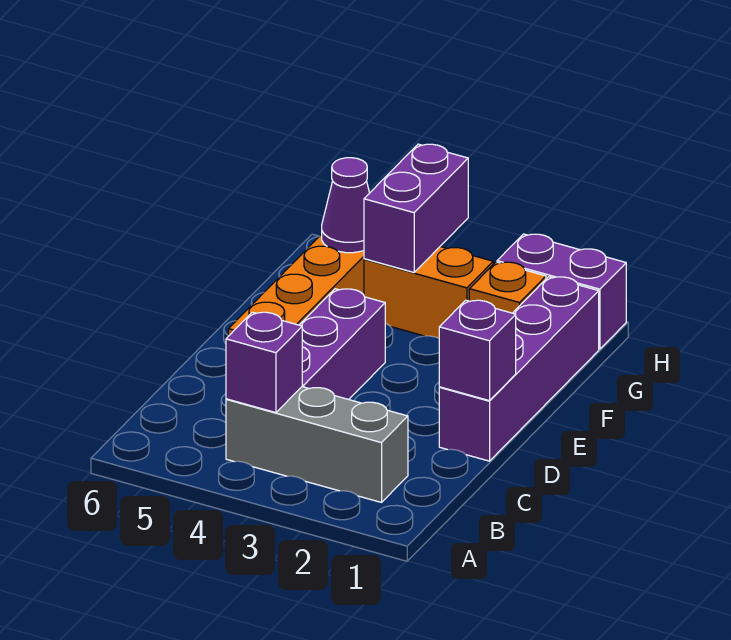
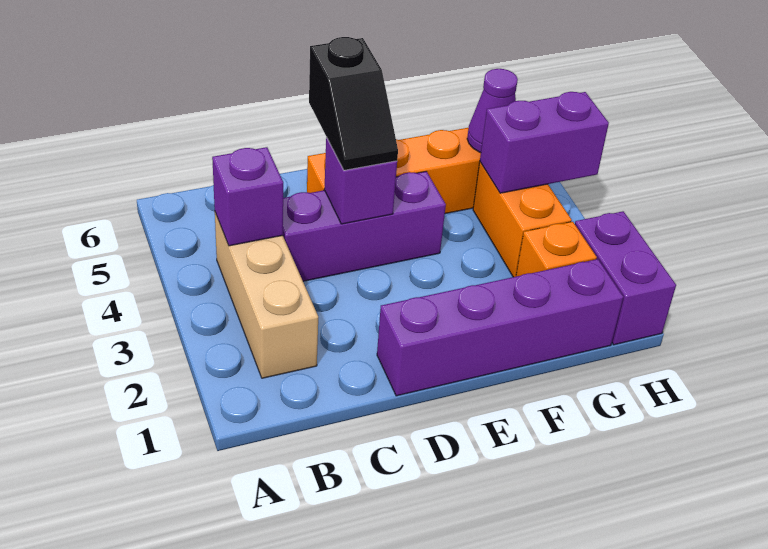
grey brick B2:B4 level 1 -> tan brick B2:B4 level 1
purple brick D1 level 2 -> purple brick D4 level 2
none -> black slope D4:D5 level 3 top 5

